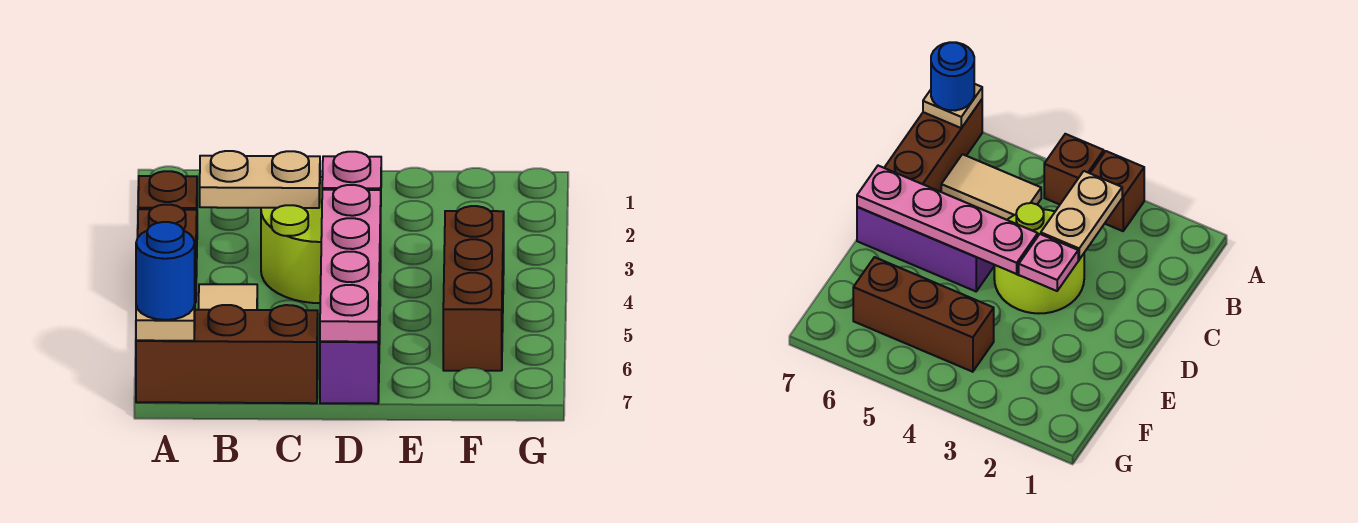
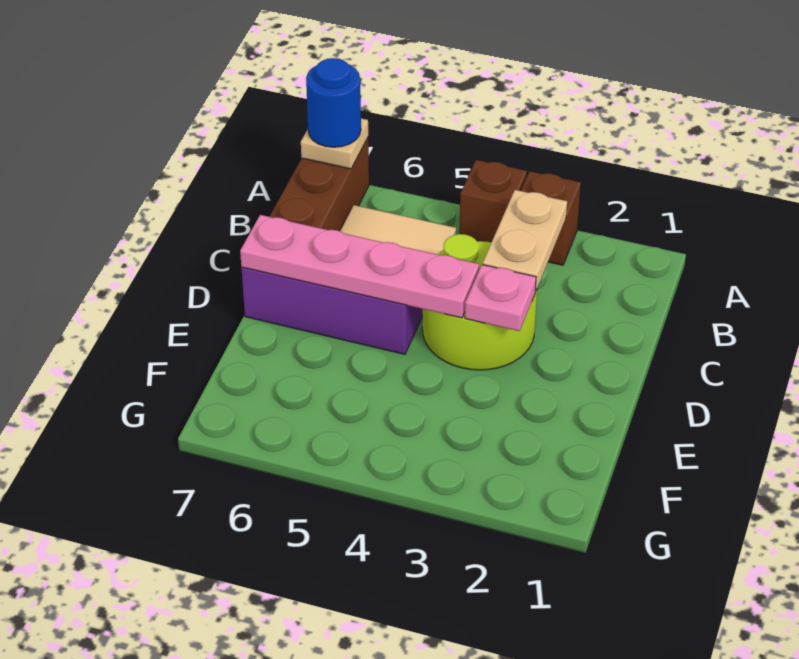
brown brick F4:F6 level 1 -> none

